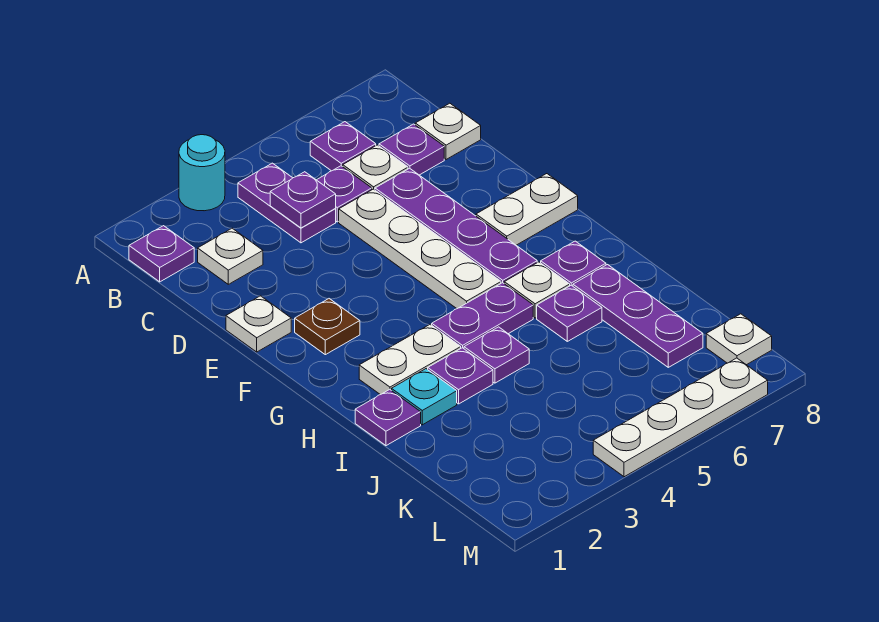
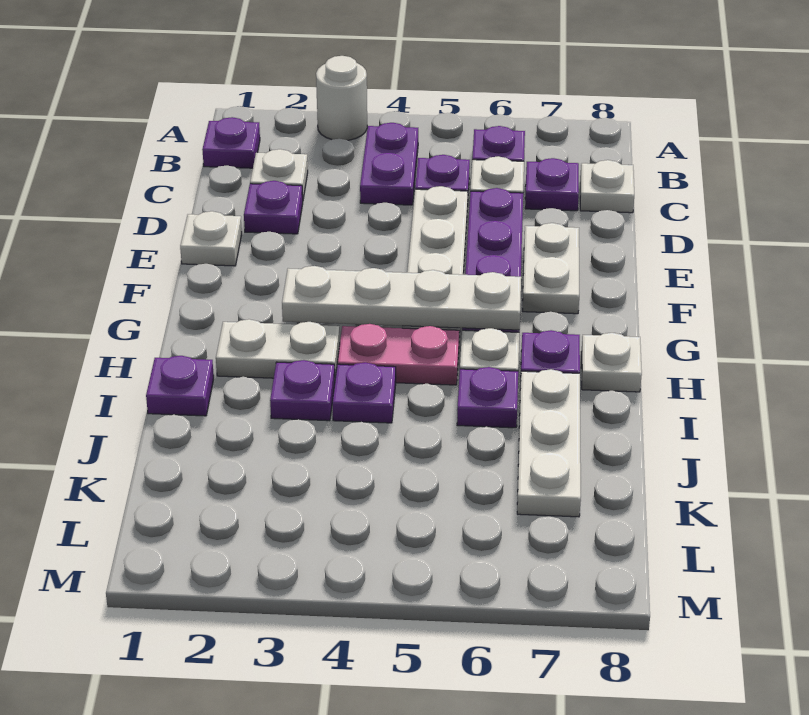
cyan round brick A3 level 1 -> white round brick A3 level 1
purple plate C4 level 2 -> purple plate D2 level 1
brown plate F2 level 1 -> none
white plate F7:F8 level 1 -> white plate E7:F7 level 1
purple plate H4:H5 level 1 -> pink plate H4:H5 level 1
cyan plate I2 level 1 -> none
purple plate I7:K7 level 1 -> white plate I7:K7 level 1
white plate L8 level 1 -> white plate H8 level 1
white plate M4:M7 level 1 -> white plate G3:G6 level 2

